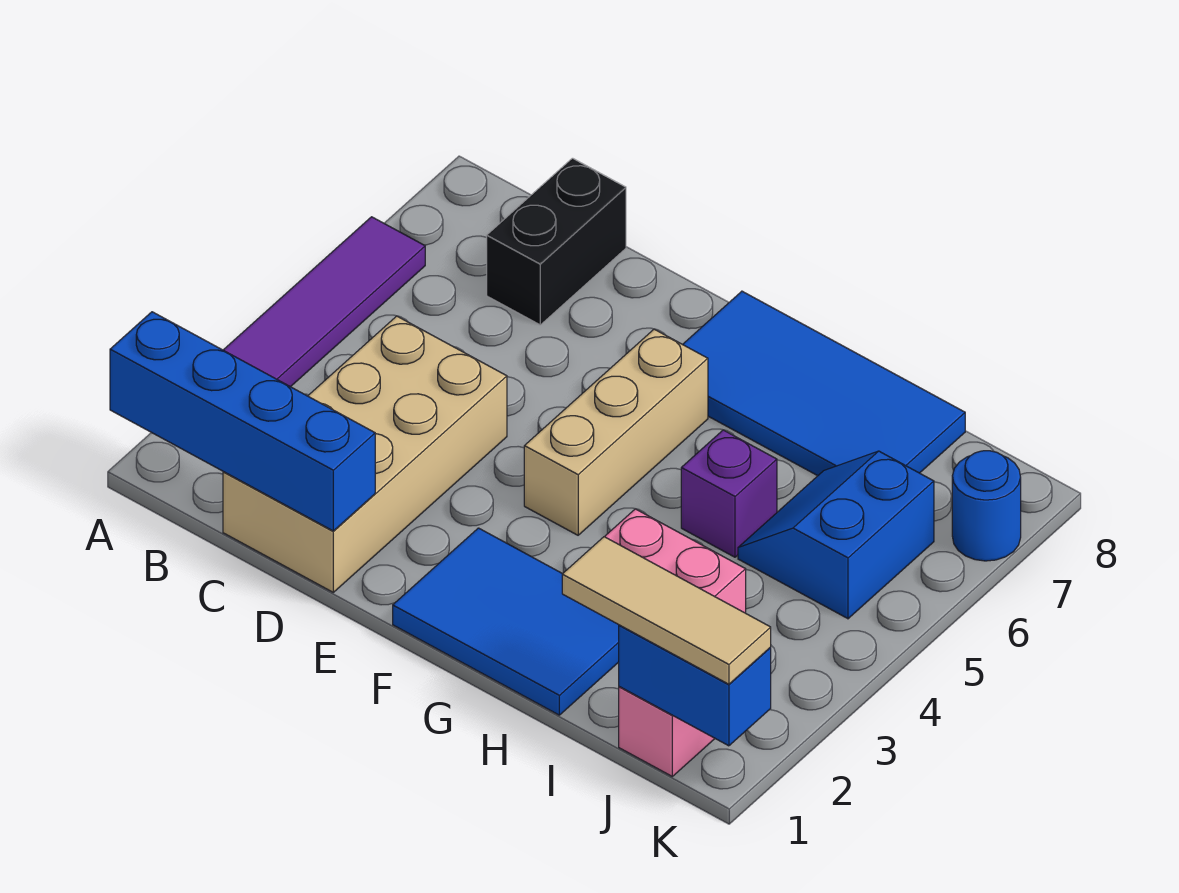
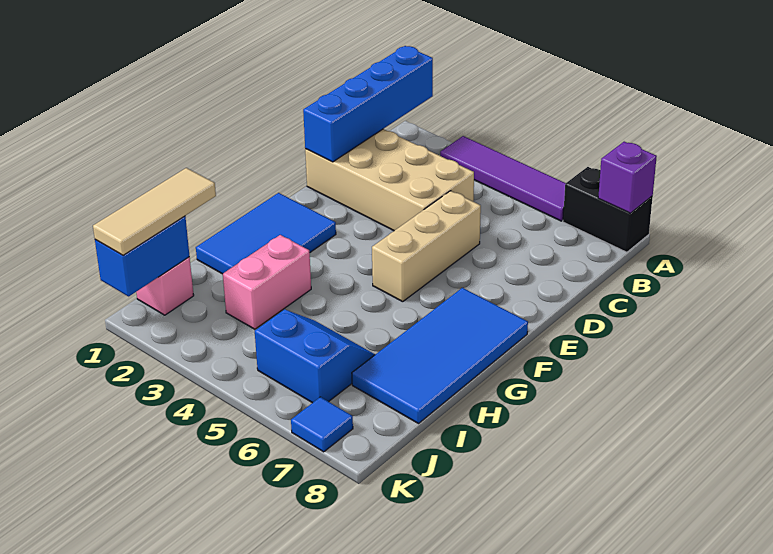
black brick C7:C8 level 1 -> black brick A7:A8 level 1
tan brick F4:F6 level 1 -> tan brick D5:F5 level 1
purple brick H5 level 1 -> purple brick A8 level 2
blue round brick K7 level 1 -> blue tile K7 level 1

